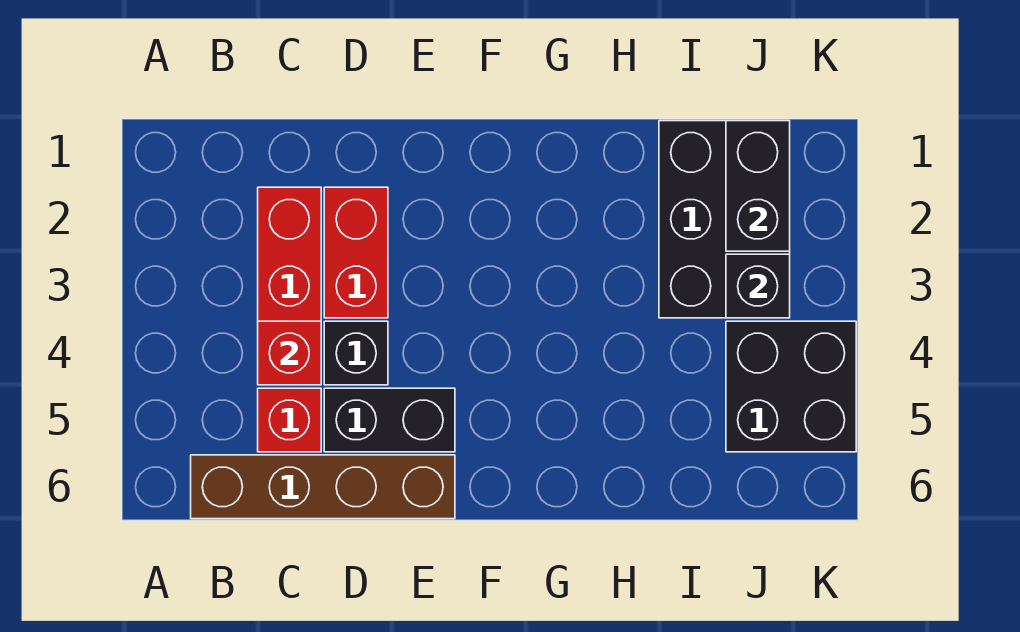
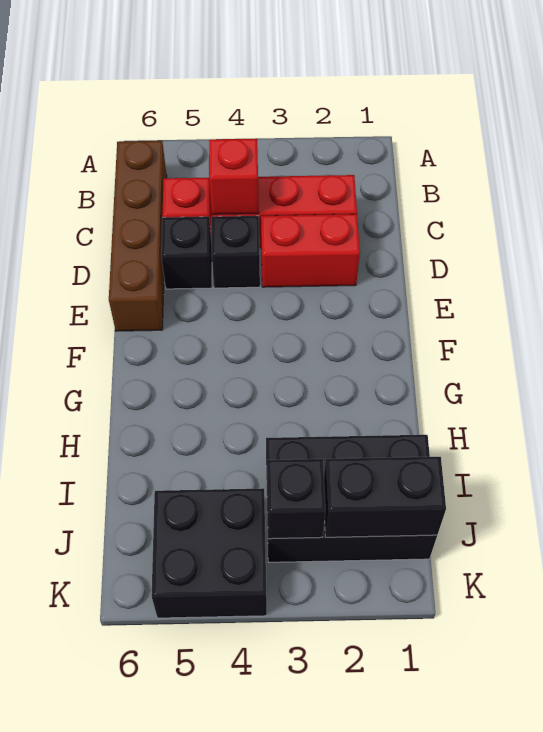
black brick D5:E5 level 1 -> black brick D5 level 1

